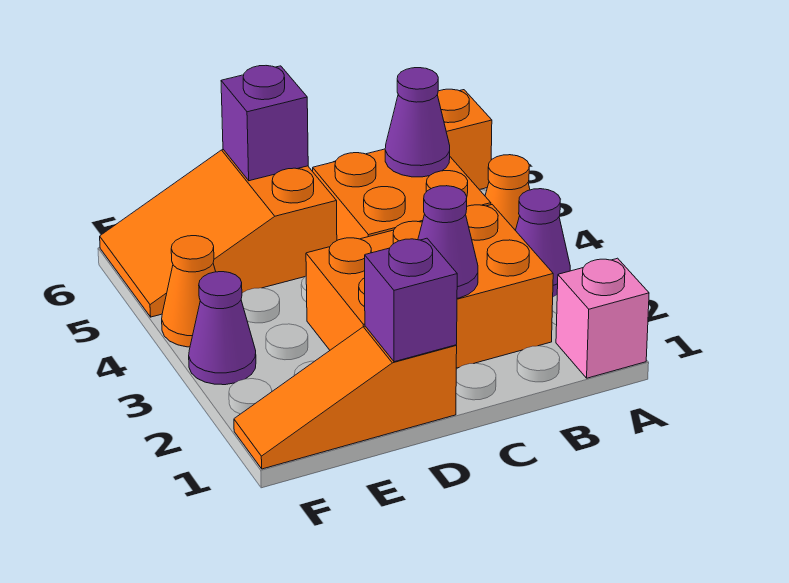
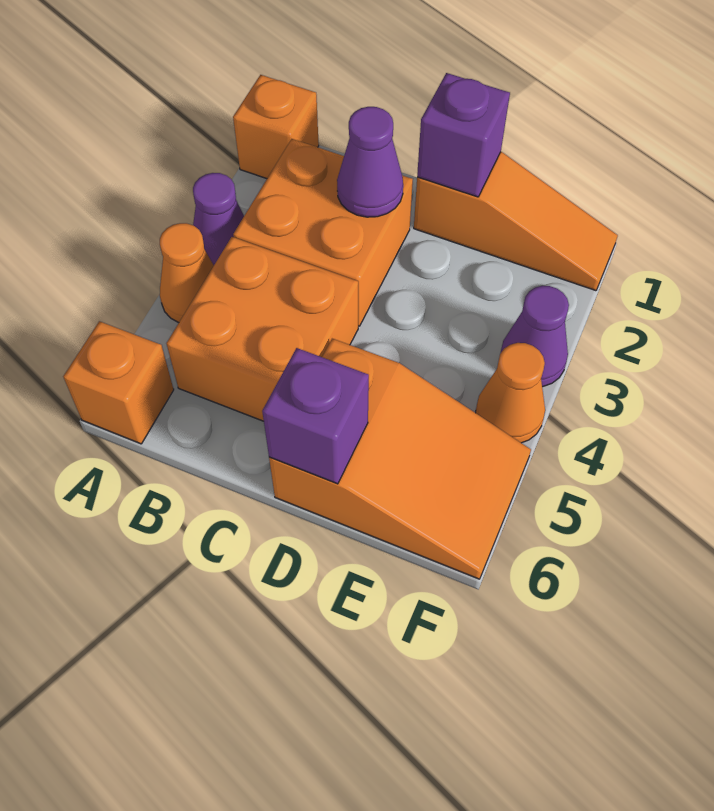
pink brick A1 level 1 -> orange brick A1 level 1
orange brick B2:D3 level 1 -> orange brick B2:C3 level 1
purple cone B5 level 2 -> none

